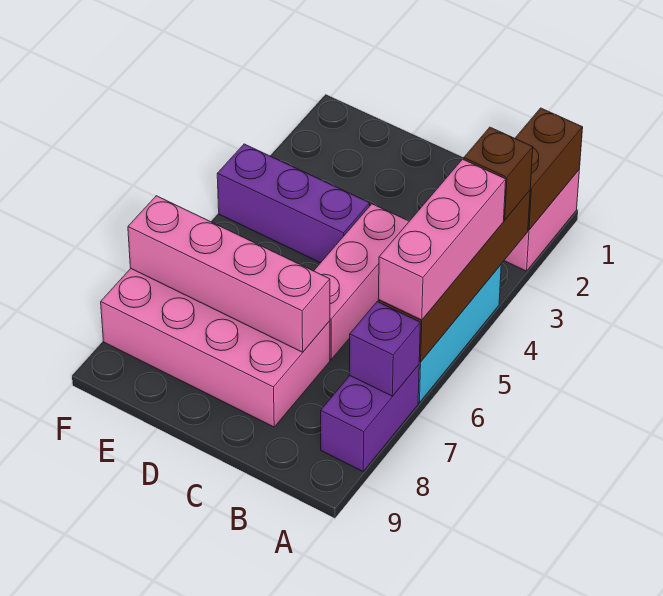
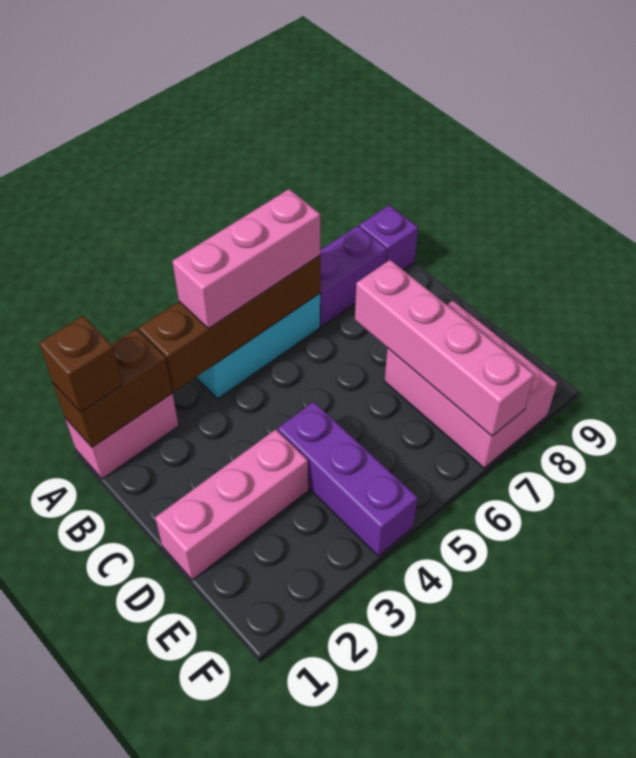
brown brick A3 level 3 -> brown brick A1 level 3
purple brick A7 level 2 -> purple brick A9 level 1
pink brick C4:C6 level 1 -> pink brick D1:D3 level 1
pink brick C7:F8 level 1 -> pink brick D7:F8 level 1

